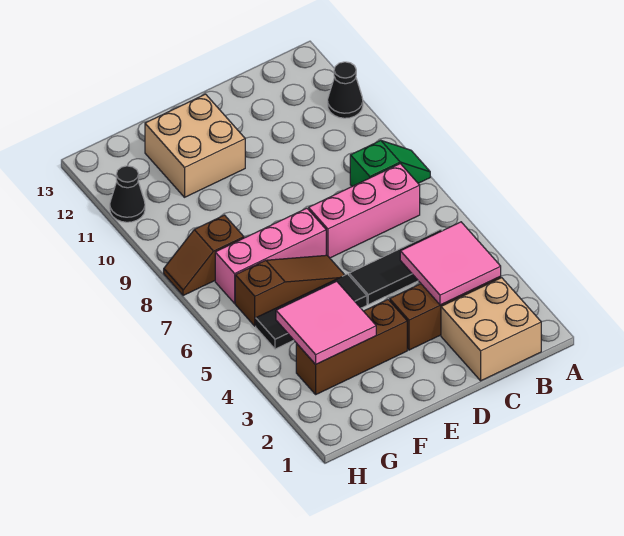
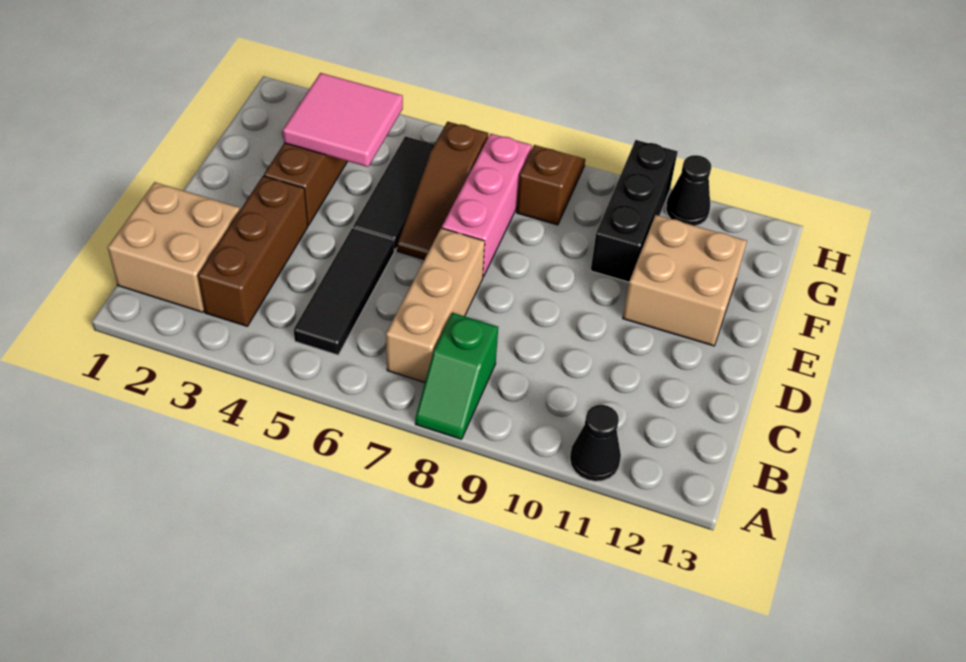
pink tile B3:C4 level 2 -> none
pink brick B7:D7 level 1 -> tan brick B7:D7 level 1
none -> black brick F10:H10 level 1

